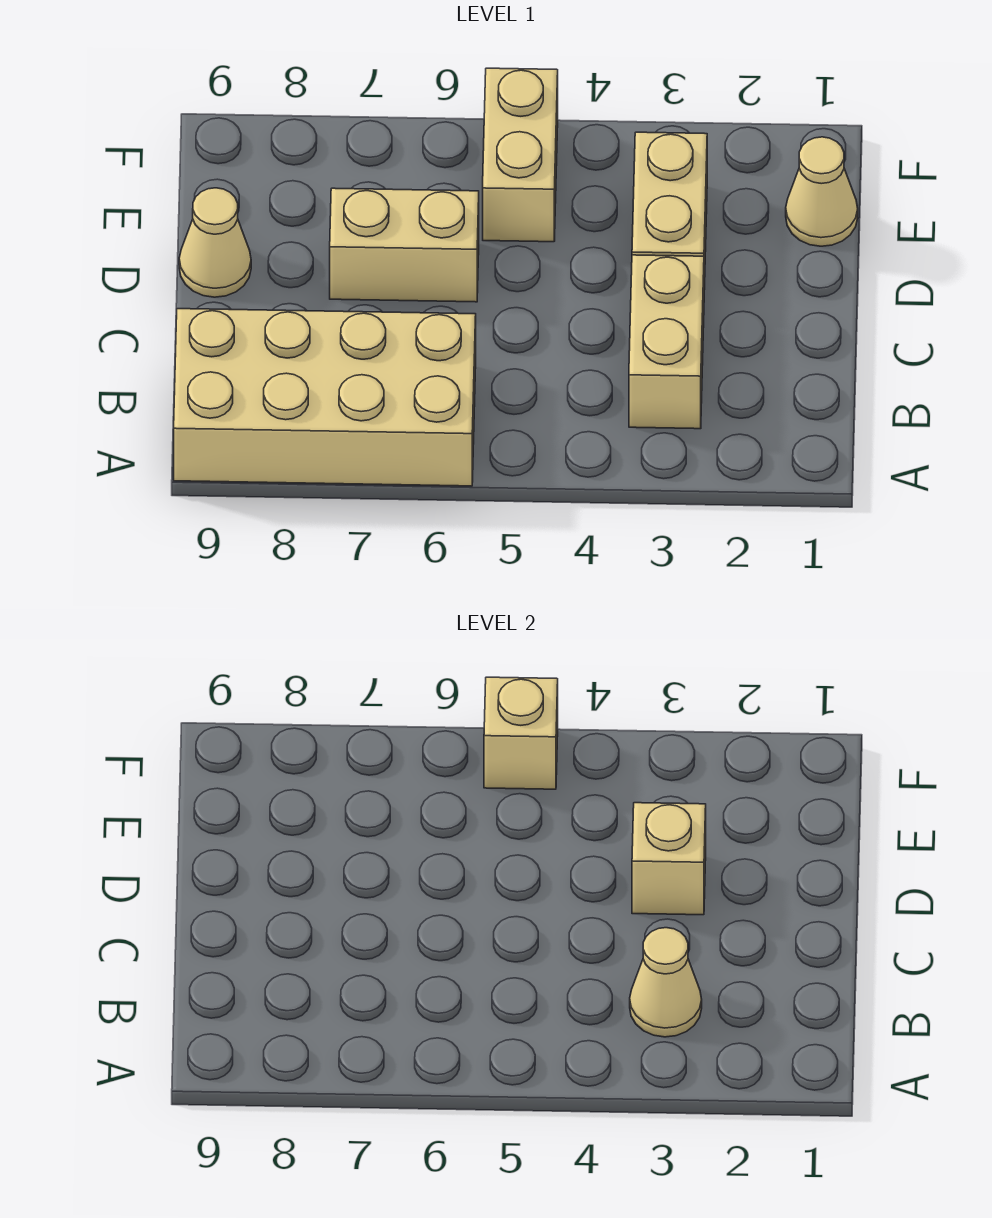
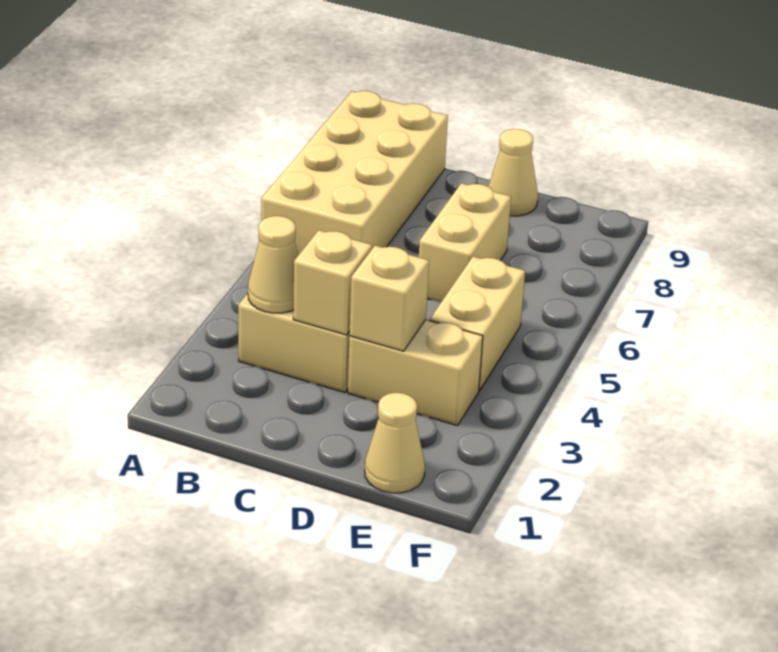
tan brick E5:F5 level 1 -> tan brick E4:E5 level 1
tan brick F5 level 2 -> tan brick C3 level 2

